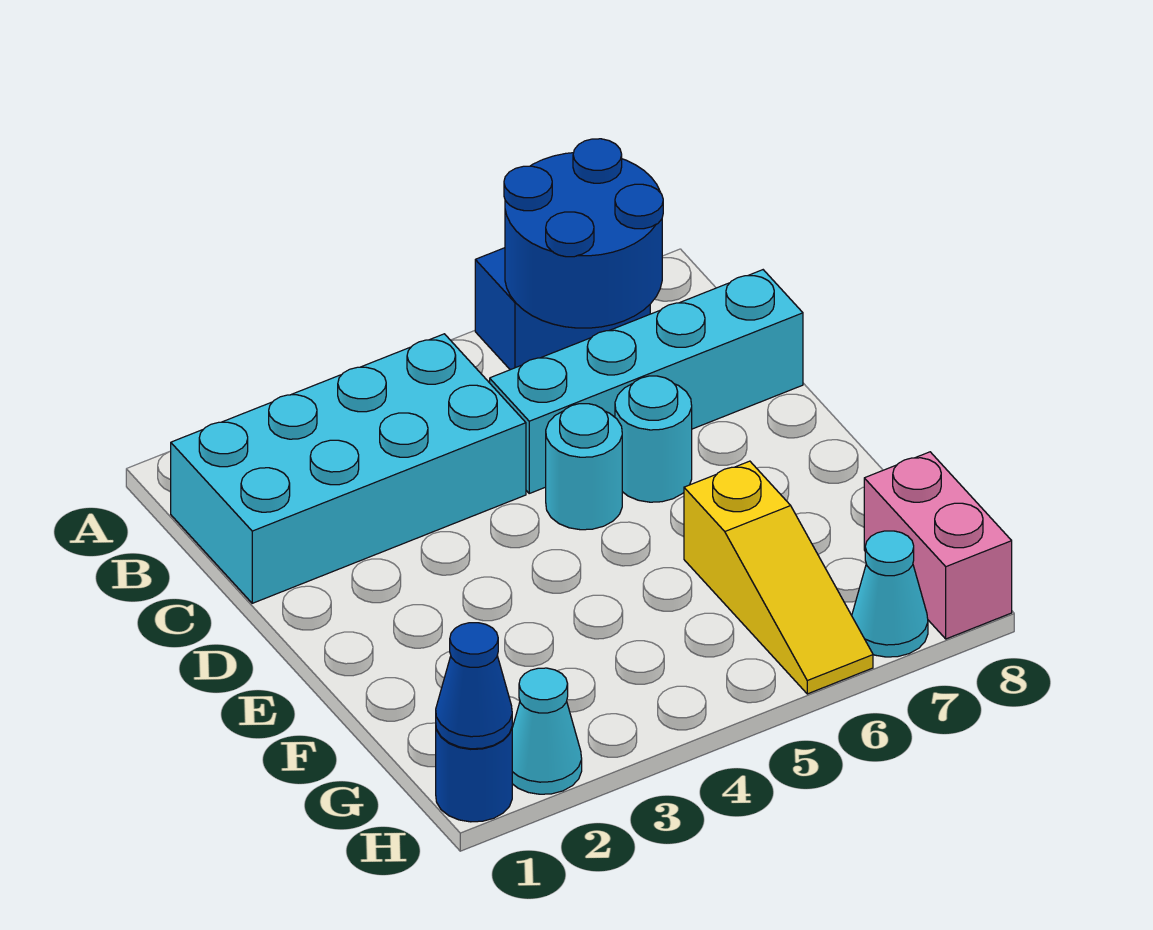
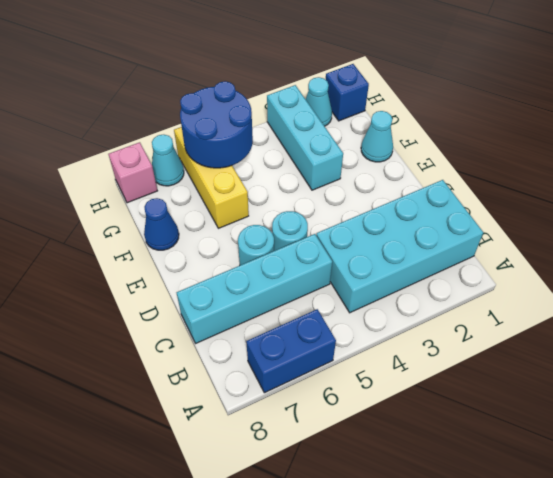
blue round brick A6:B7 level 2 -> blue round brick G5:H6 level 2
none -> cyan cone F1 level 1
none -> cyan brick F3:H3 level 1
yellow slope F6:H6 level 1 top F -> yellow brick F6:H6 level 1
pink brick G8:H8 level 1 -> pink brick H8 level 1
blue round brick H1 level 1 -> blue brick H1 level 1
blue cone H1 level 2 -> blue cone F8 level 1

